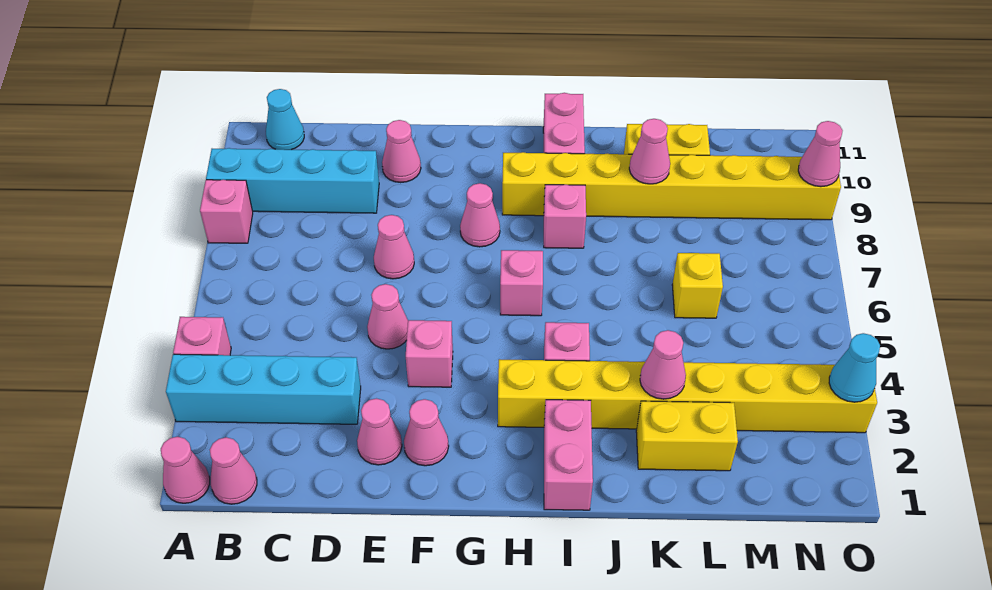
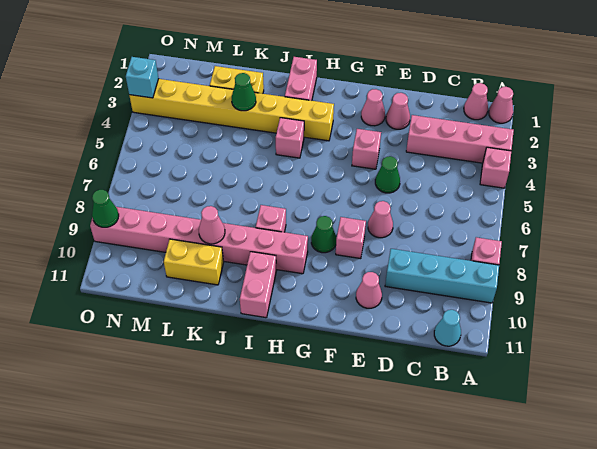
cyan brick A3:D3 level 1 -> pink brick A3:D3 level 1
pink cone E5 level 1 -> green cone E5 level 1
pink cone G8 level 1 -> green cone G8 level 1
pink brick H6 level 1 -> pink brick F8 level 1
yellow brick H9:O9 level 1 -> pink brick H9:O9 level 1
pink cone K3 level 2 -> green cone K3 level 2
yellow brick L6 level 1 -> none
cyan cone O3 level 2 -> cyan brick O3 level 2
pink cone O9 level 2 -> green cone O9 level 2

